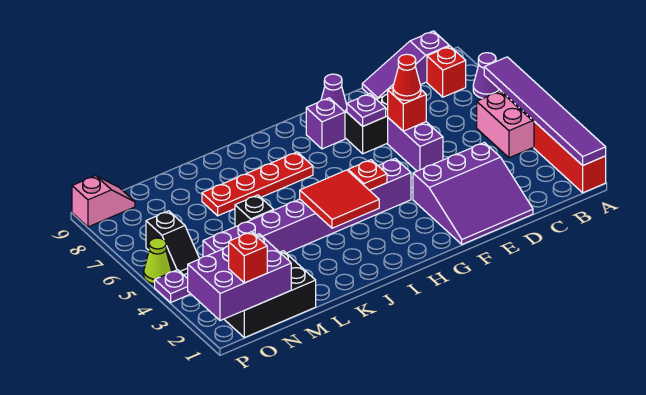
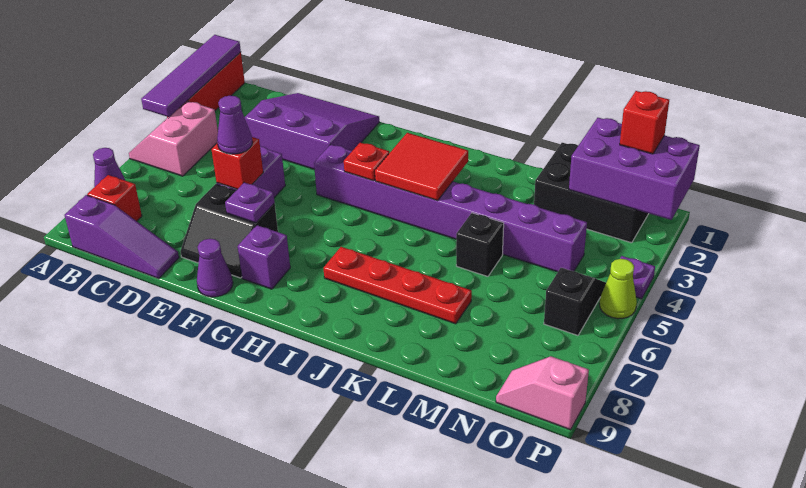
purple tile A1:A6 level 2 -> purple tile A1:A4 level 2
red cone E6 level 3 -> purple cone E6 level 3

